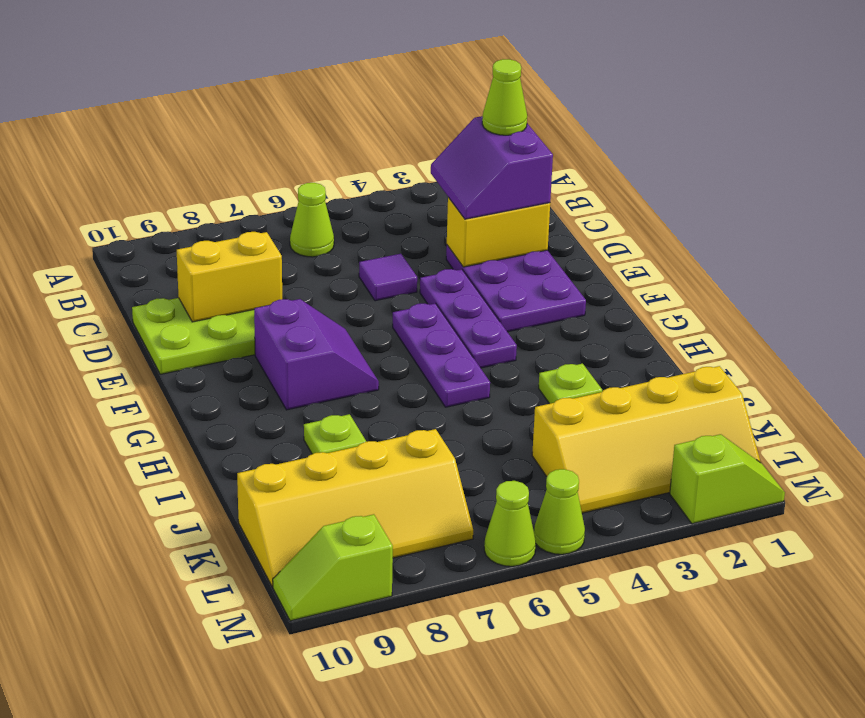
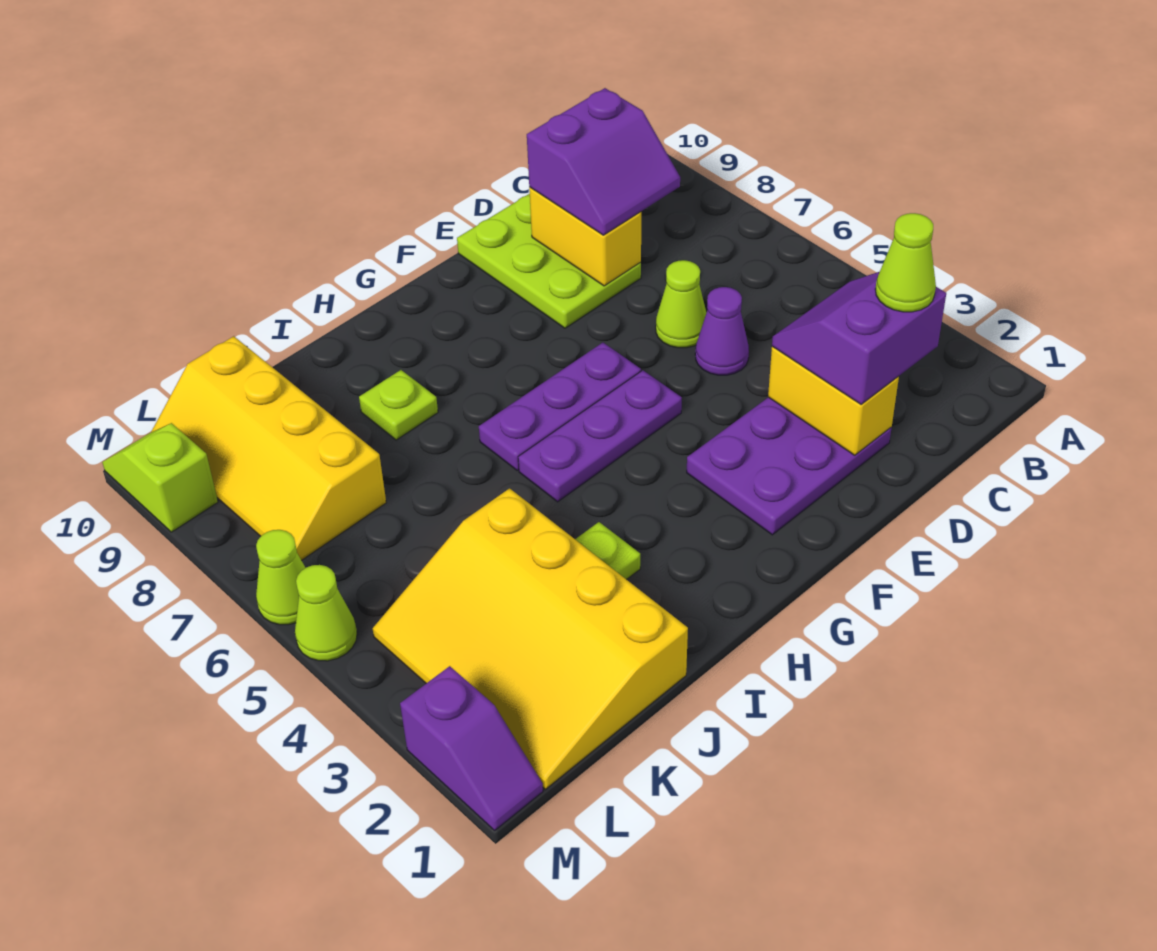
lime cone B6 level 1 -> lime cone D6 level 1
purple tile D5 level 1 -> purple cone D5 level 1
purple plate E4:G4 level 1 -> purple plate F6:H6 level 1
purple slope F7:G8 level 1 top 8 -> purple slope C8:D9 level 3 top 9
yellow slope K1:L4 level 1 top K -> yellow slope J1:L4 level 1 top J
lime slope M1:M2 level 1 top 2 -> purple slope M1:M2 level 1 top 2

